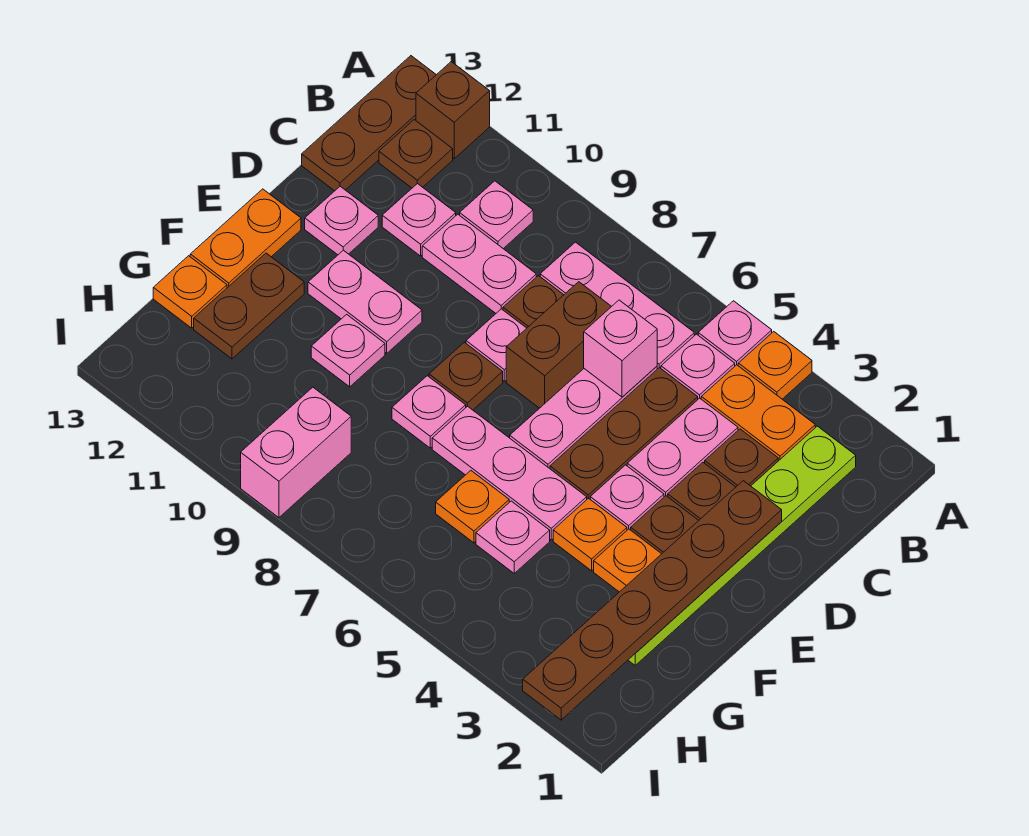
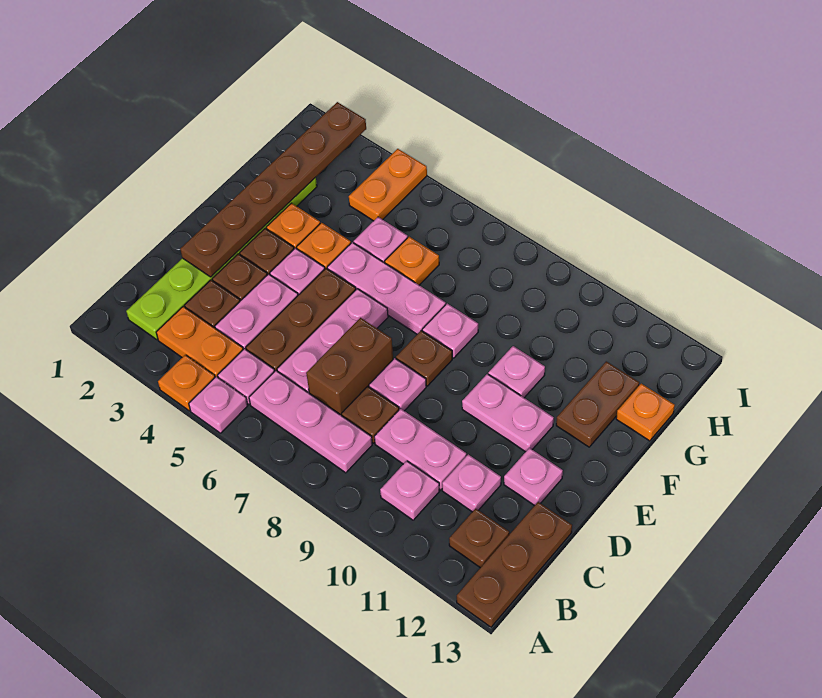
brown brick A12 level 1 -> none
pink brick C6 level 2 -> none
orange plate E13:F13 level 1 -> orange plate H4:I4 level 1
pink brick H9:I9 level 1 -> none

